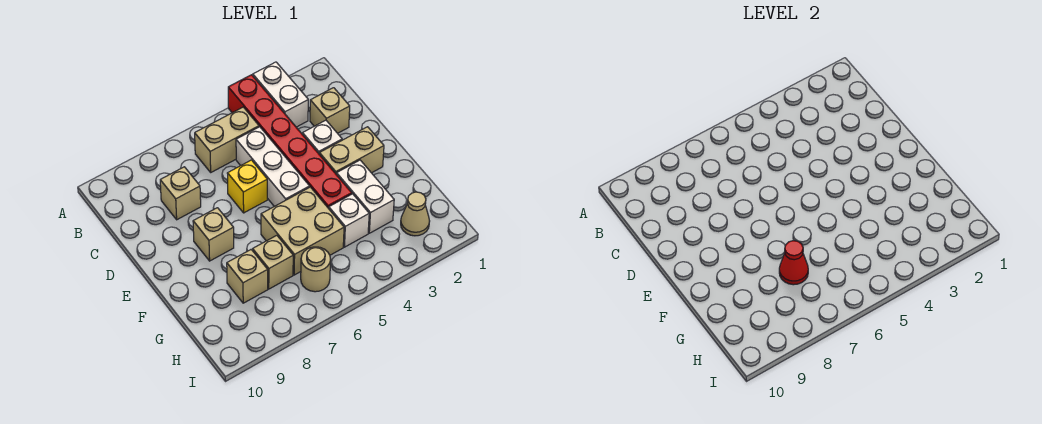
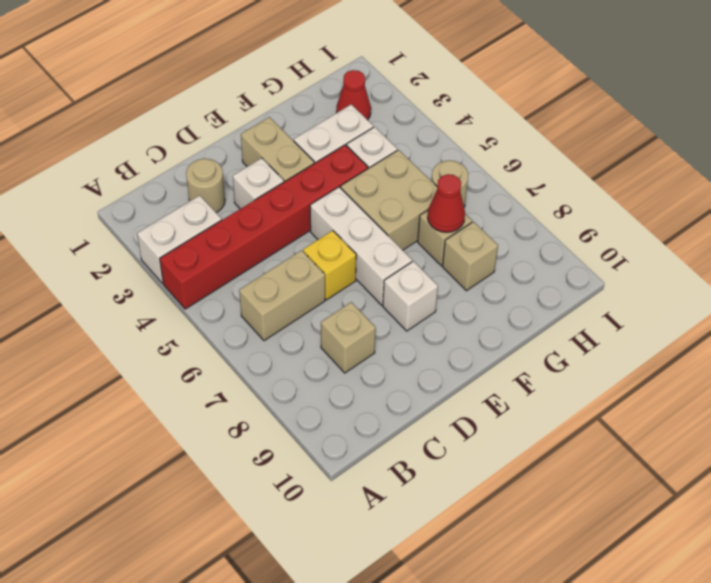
tan brick B5:B6 level 1 -> tan brick B6:C6 level 1
tan brick C2 level 1 -> tan round brick C2 level 1
white brick C5:E5 level 1 -> white brick E5:E7 level 1
tan brick E8 level 1 -> white brick E8 level 1
tan cone H2 level 1 -> red cone H2 level 1

